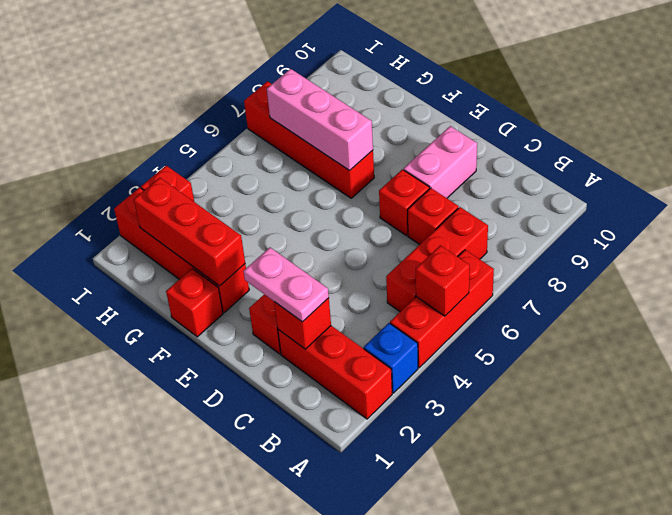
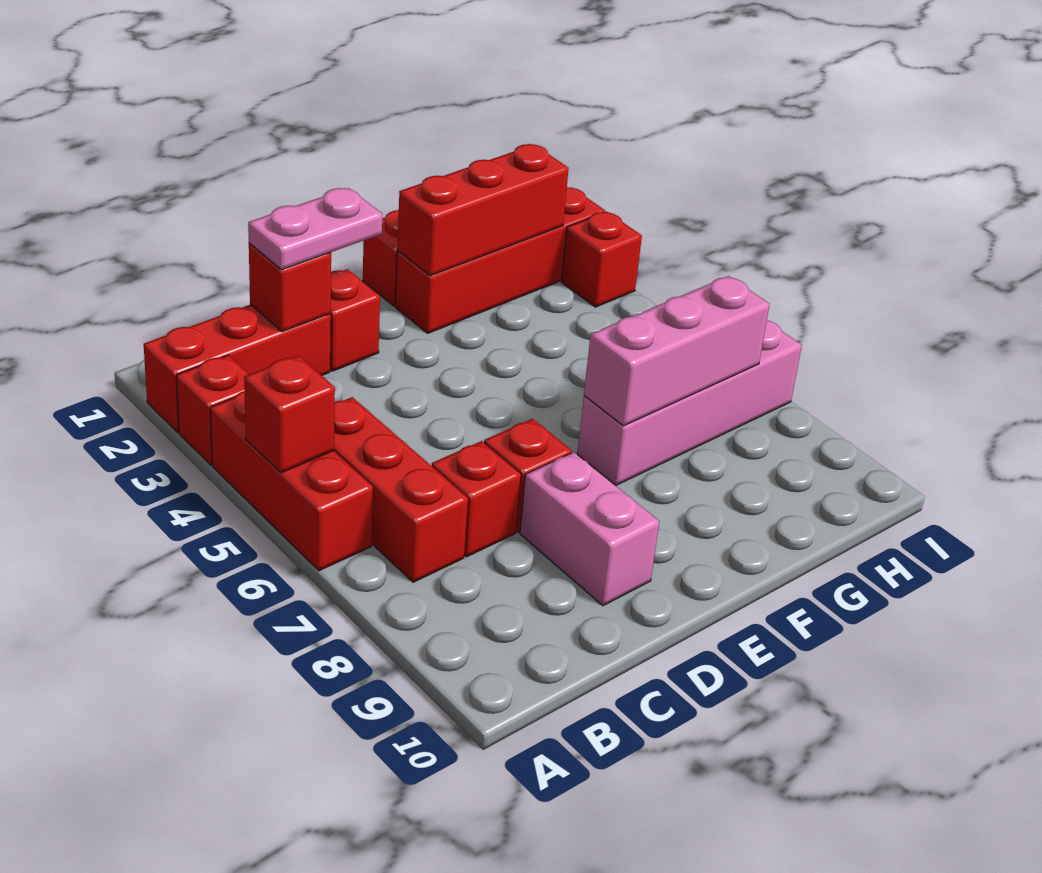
blue brick A3 level 1 -> red brick A3 level 1
red brick F7:I7 level 1 -> pink brick F7:I7 level 1

